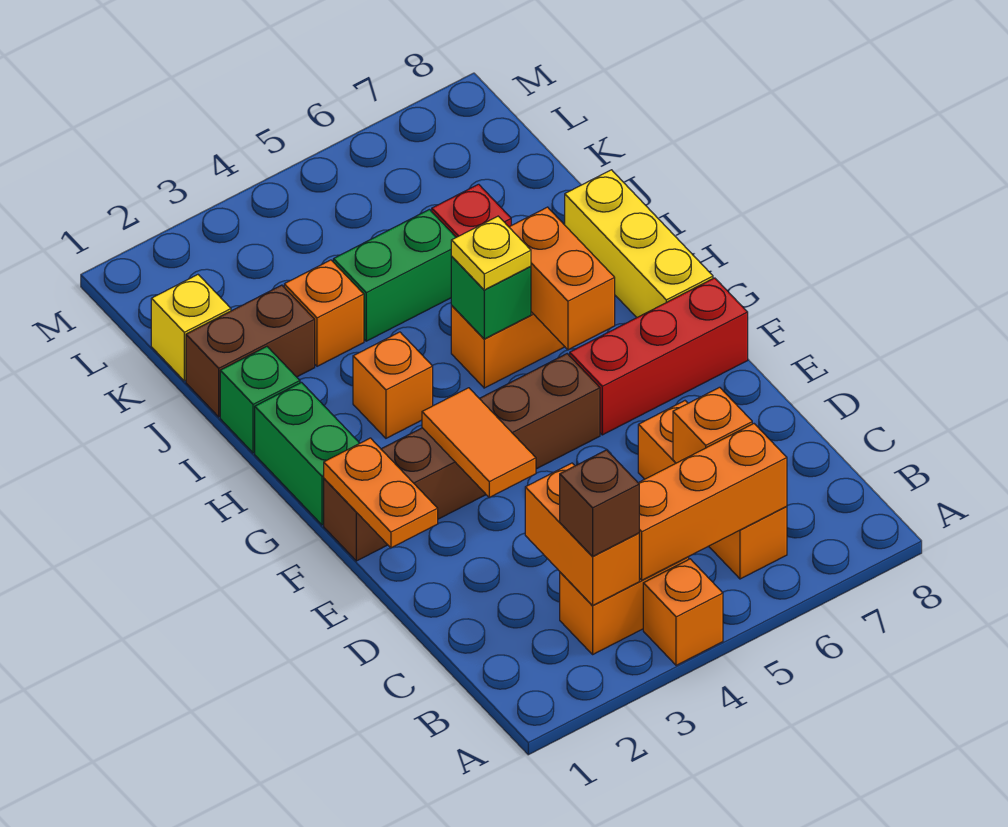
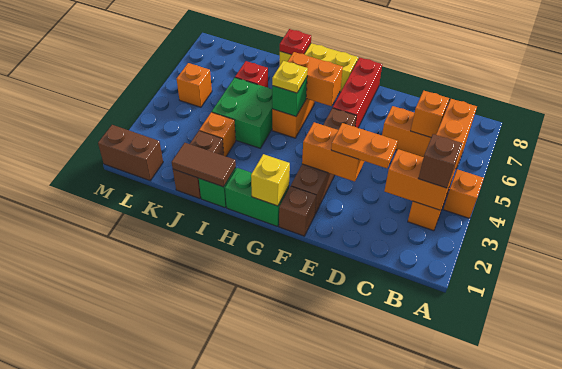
orange plate E1:F1 level 2 -> orange plate D3:E3 level 3
orange tile E3:F3 level 2 -> orange brick E3:F3 level 2
orange brick H3 level 1 -> orange brick L5 level 1
none -> brown tile I1:J1 level 2
none -> red plate I8 level 2
green brick J4:J5 level 1 -> green brick I4:J5 level 1
yellow brick K1 level 1 -> yellow brick G1 level 2
none -> brown brick L1:M1 level 1

